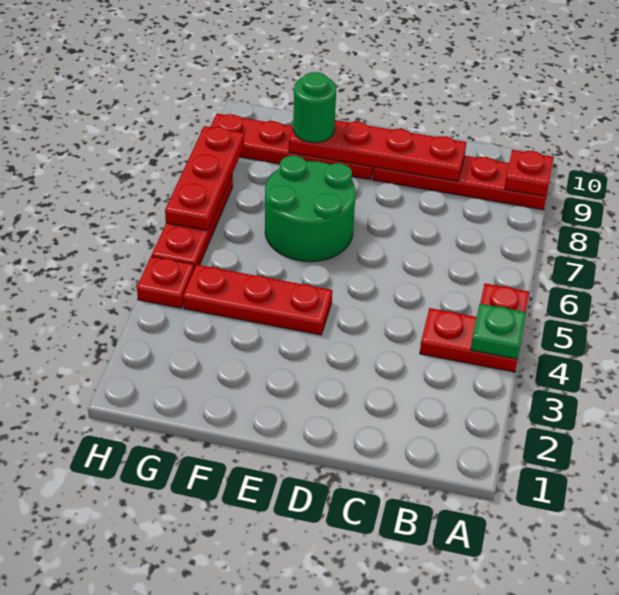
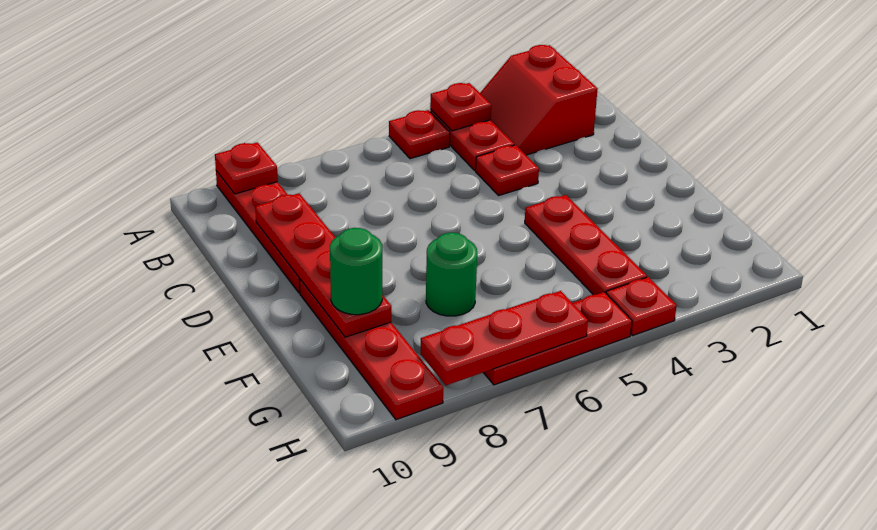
none -> red slope A2:B3 level 1 top 2
green plate A4 level 2 -> red plate A4 level 2
none -> red plate C4 level 1
green round brick E6:F7 level 1 -> green round brick F7 level 1

